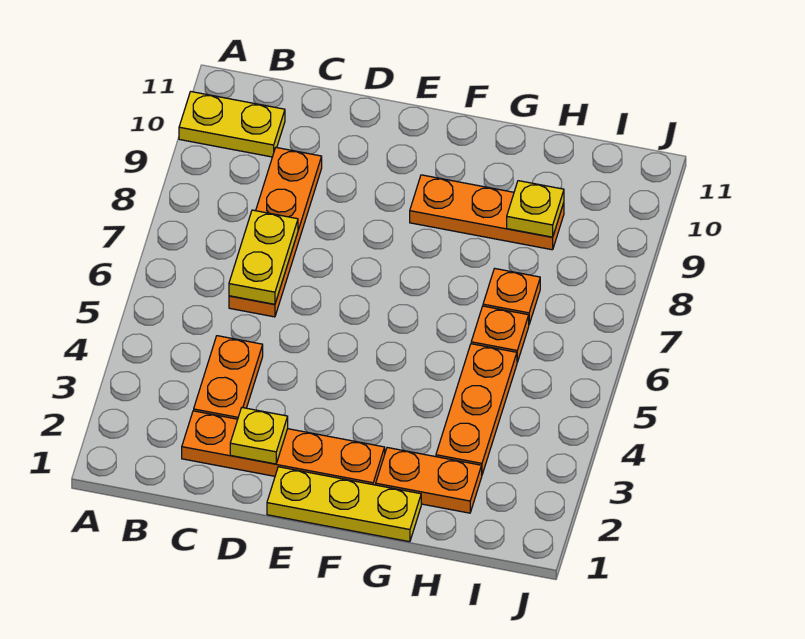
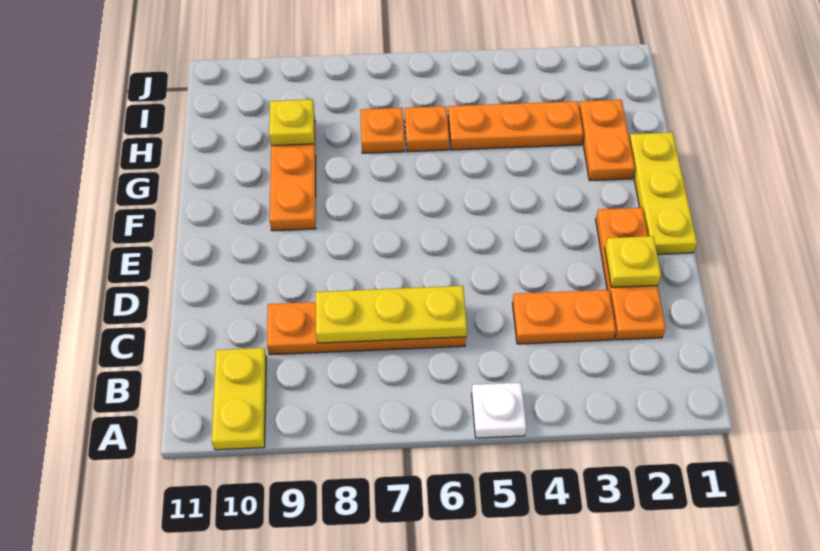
none -> white plate A5 level 1
orange plate C2:F2 level 1 -> orange plate C2:E2 level 1
yellow plate C6:C7 level 2 -> yellow plate C6:C8 level 2

